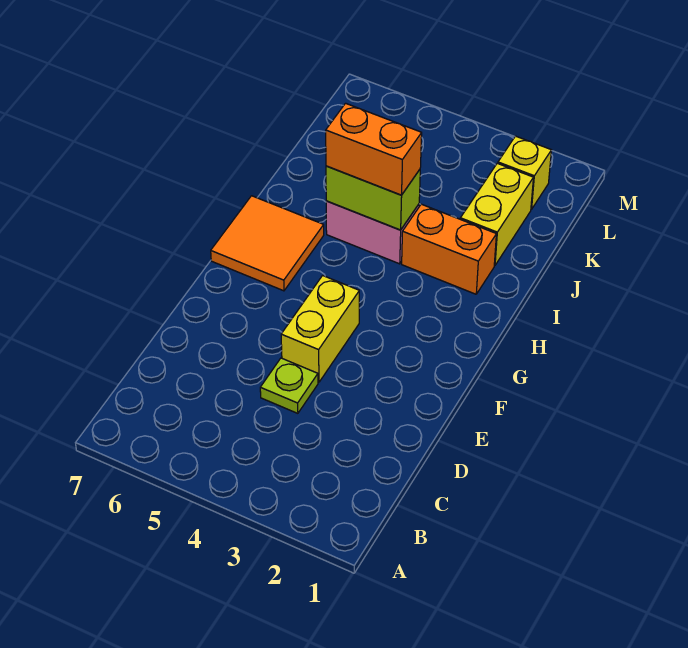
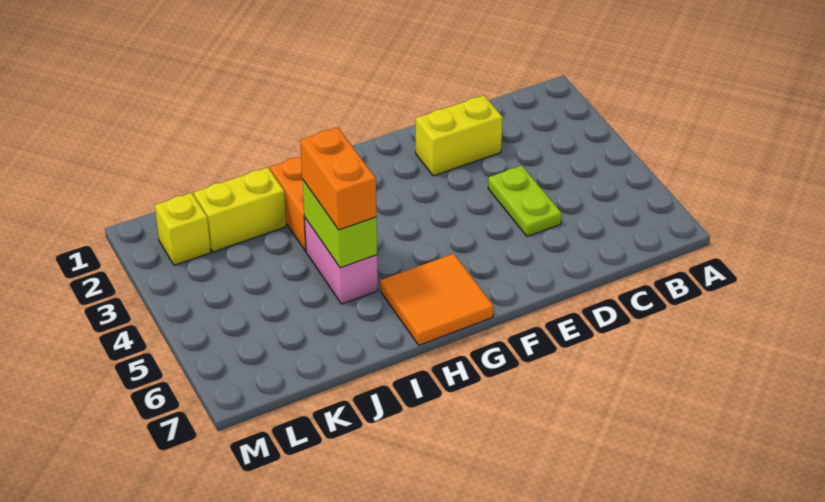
lime plate D4 level 1 -> lime plate D4:D5 level 1
yellow brick E4:F4 level 1 -> yellow brick D2:E2 level 1

